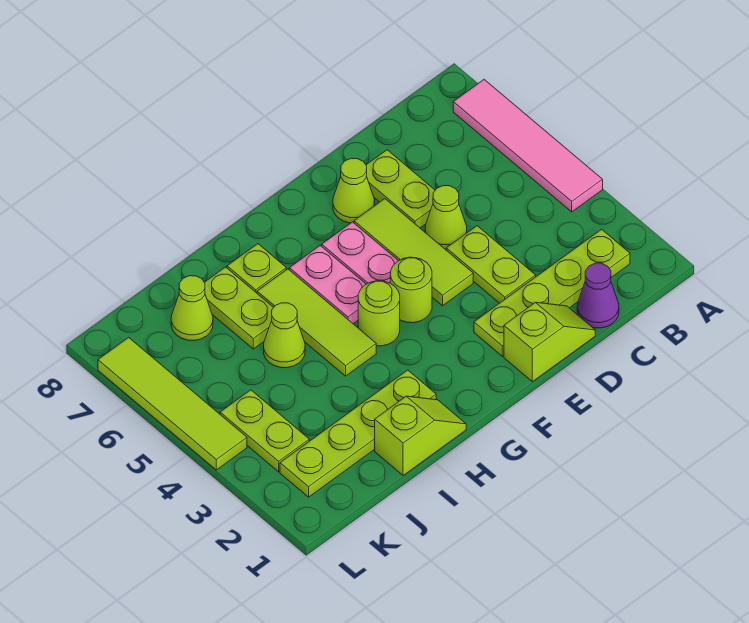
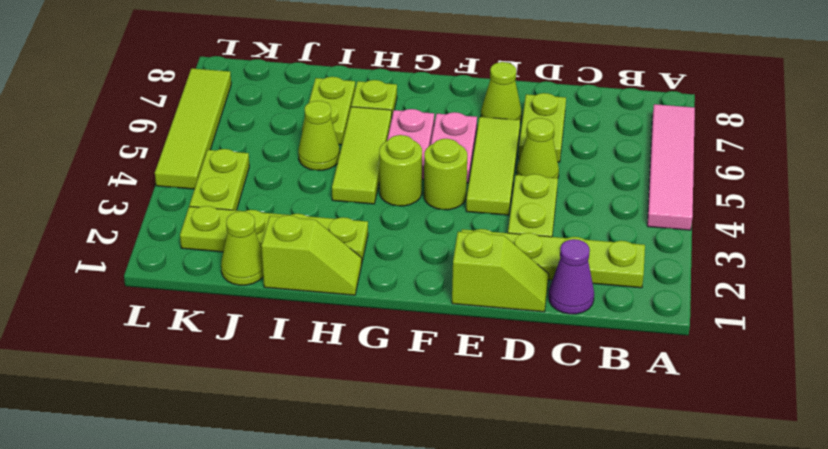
lime cone J7 level 1 -> lime cone J1 level 1

